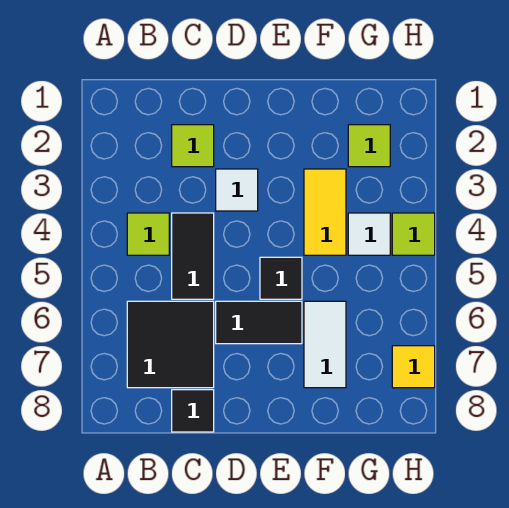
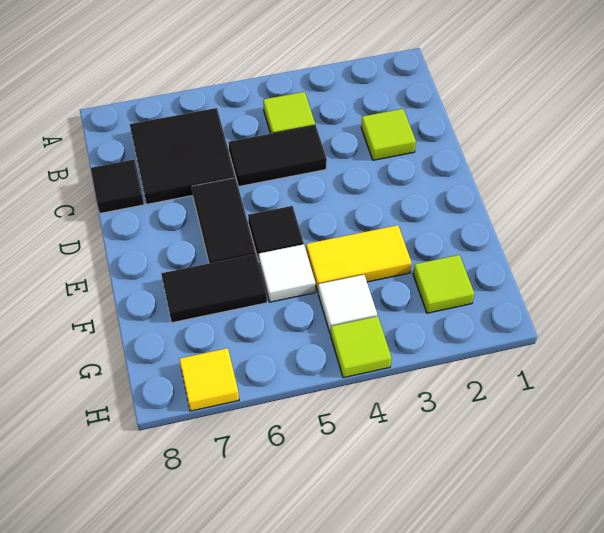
white tile D3 level 1 -> white tile F5 level 1
white tile F6:F7 level 1 -> black tile F6:F7 level 1

